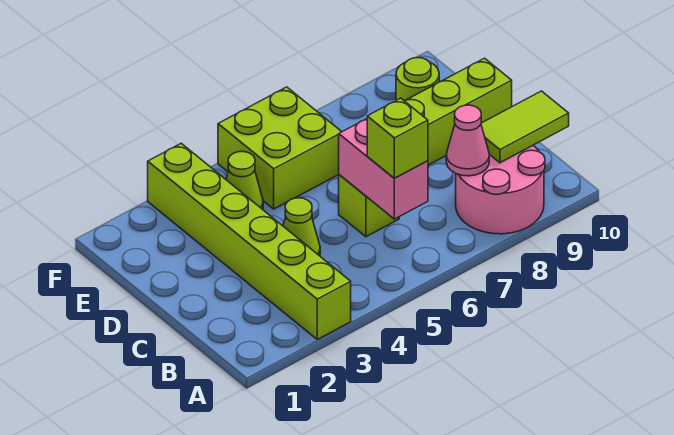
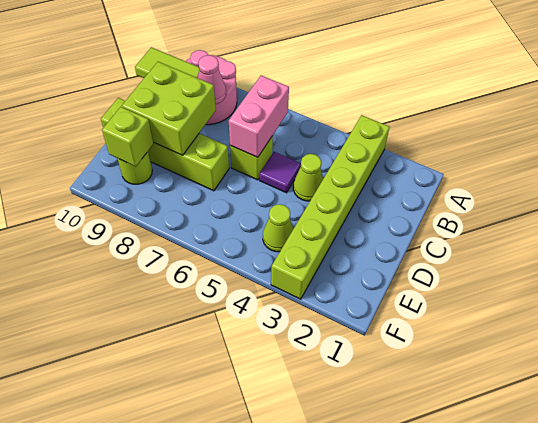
lime brick B6 level 3 -> lime brick E9 level 2
none -> purple tile C5 level 1
lime brick E5:F6 level 1 -> lime brick C8:D9 level 2

